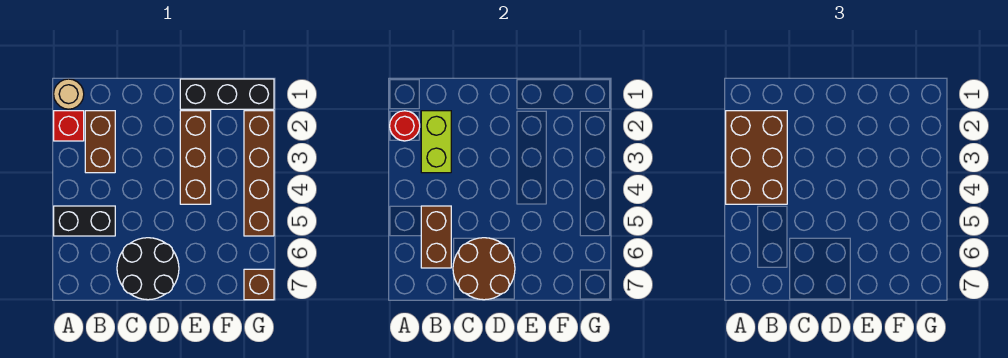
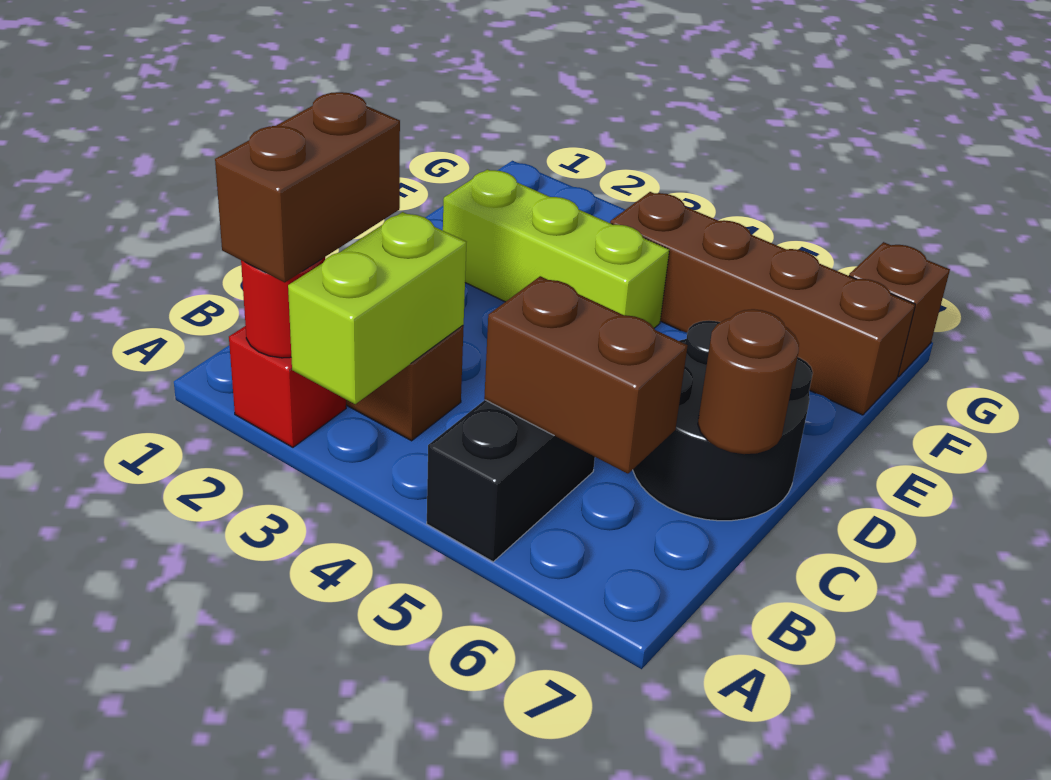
tan round brick A1 level 1 -> none
brown brick A2:B4 level 3 -> brown brick A2:B2 level 3
lime brick B2:B3 level 2 -> lime brick A3:B3 level 2
brown round brick C6:D7 level 2 -> brown round brick C7 level 2
black brick E1:G1 level 1 -> none
brown brick E2:E4 level 1 -> lime brick E2:E4 level 1
brown brick G2:G5 level 1 -> brown brick F4:F7 level 1

